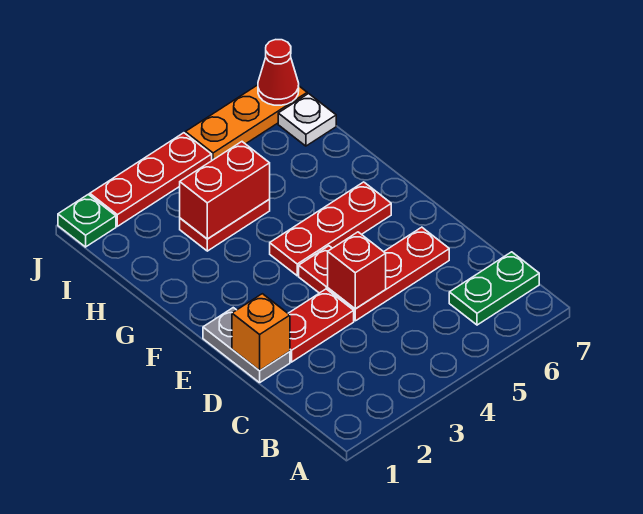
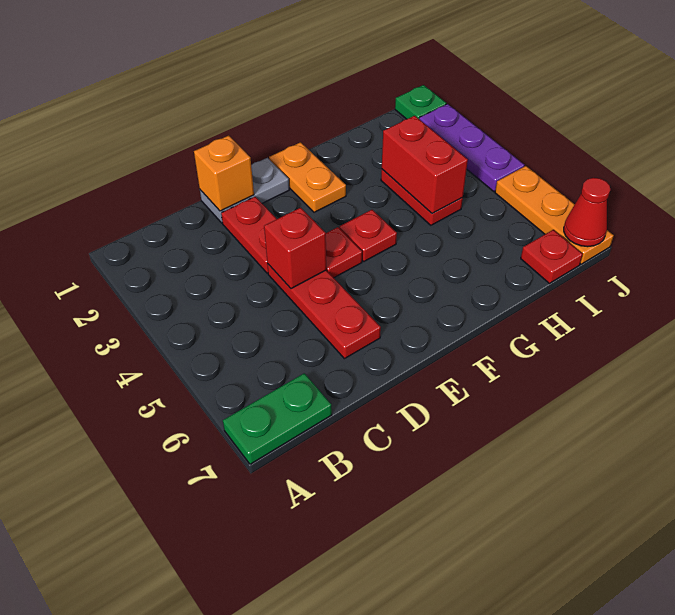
green plate B6:B7 level 1 -> green plate A7:B7 level 1
none -> orange plate F1:F2 level 1
red plate F4:F6 level 1 -> red plate F4 level 1
white plate I7 level 1 -> red plate I7 level 1
red plate J2:J4 level 1 -> purple plate J2:J4 level 1

